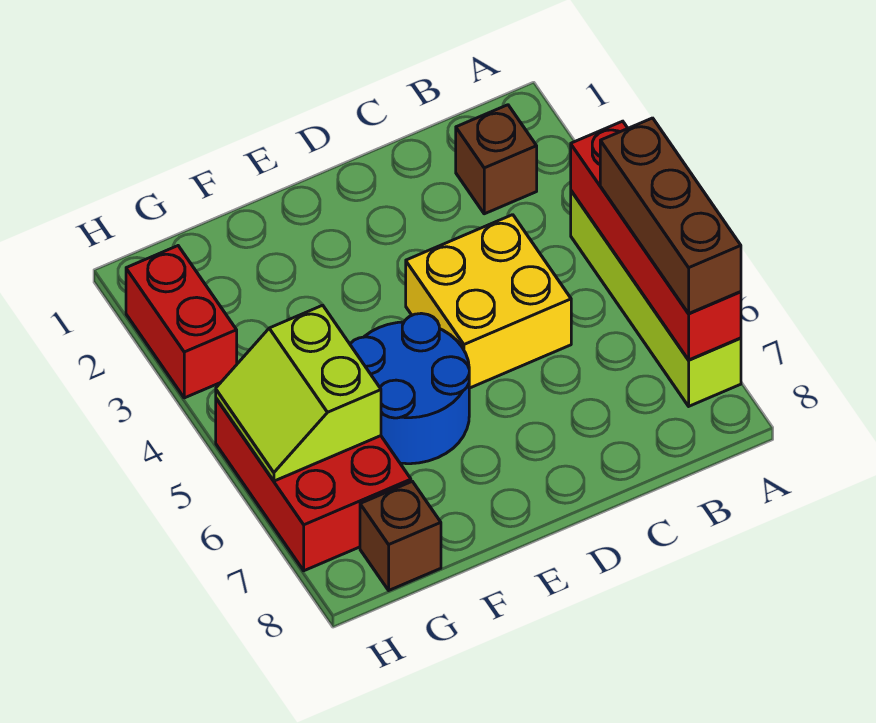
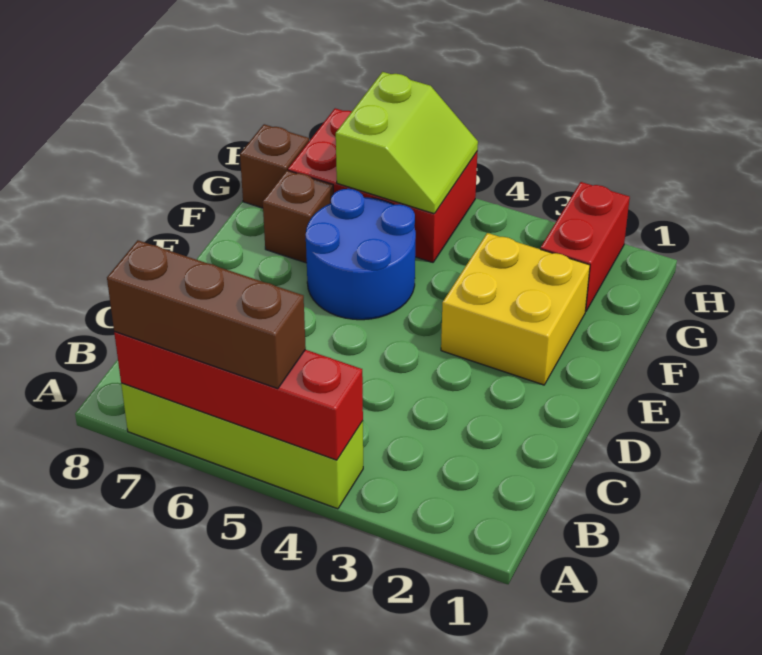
brown brick B2 level 1 -> brown brick F7 level 1
yellow brick C4:D5 level 1 -> yellow brick E2:F3 level 1
lime slope G5:H6 level 2 top G -> lime slope G5:H6 level 2 top 6
red brick H2:H3 level 1 -> red brick G2:H2 level 1

